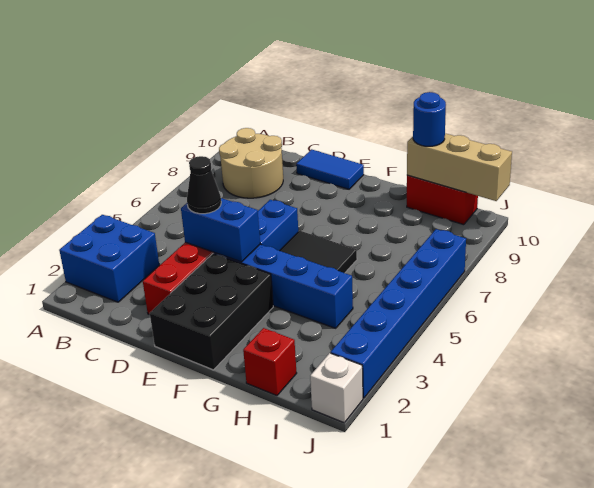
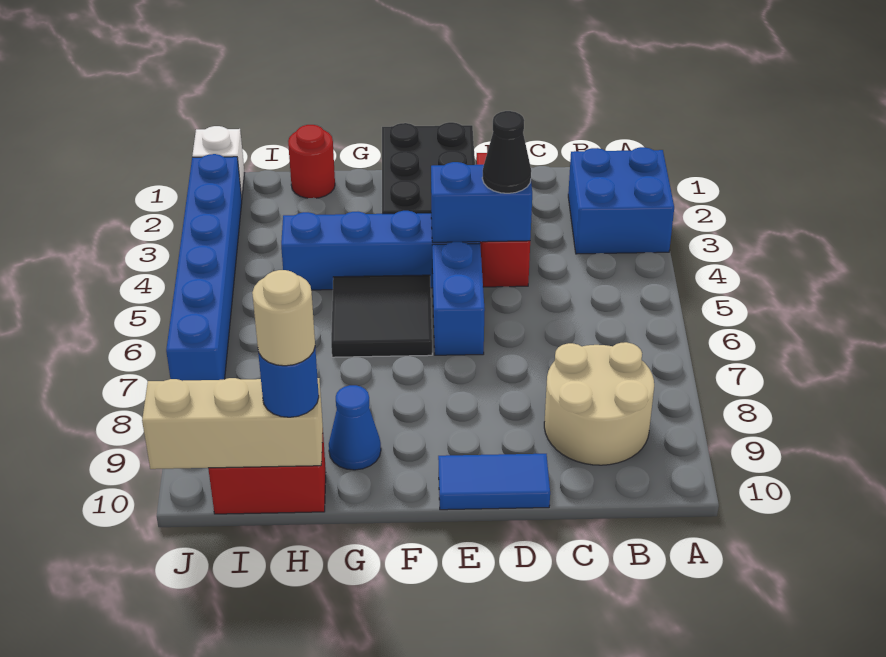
none -> blue cone G9 level 1
red brick H1 level 1 -> red round brick H1 level 1
none -> tan round brick H10 level 4

